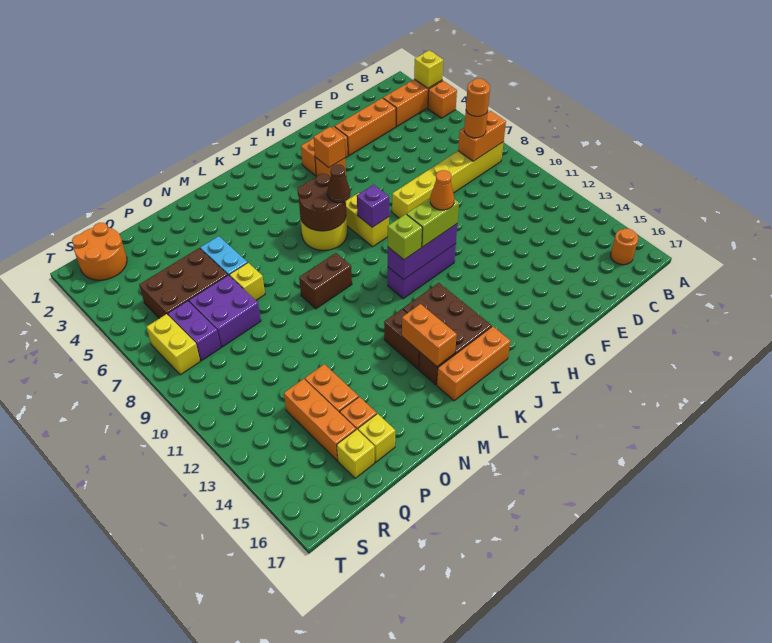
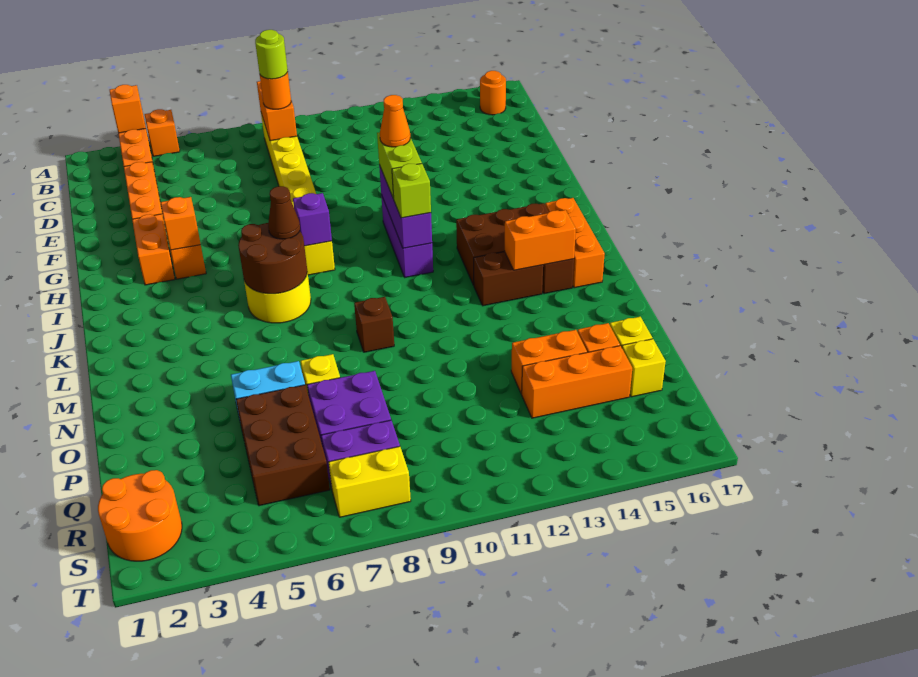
yellow brick A3 level 2 -> orange brick A3 level 2
orange round brick C8 level 4 -> lime round brick C8 level 4
brown brick L9:M9 level 1 -> brown brick M9 level 1

